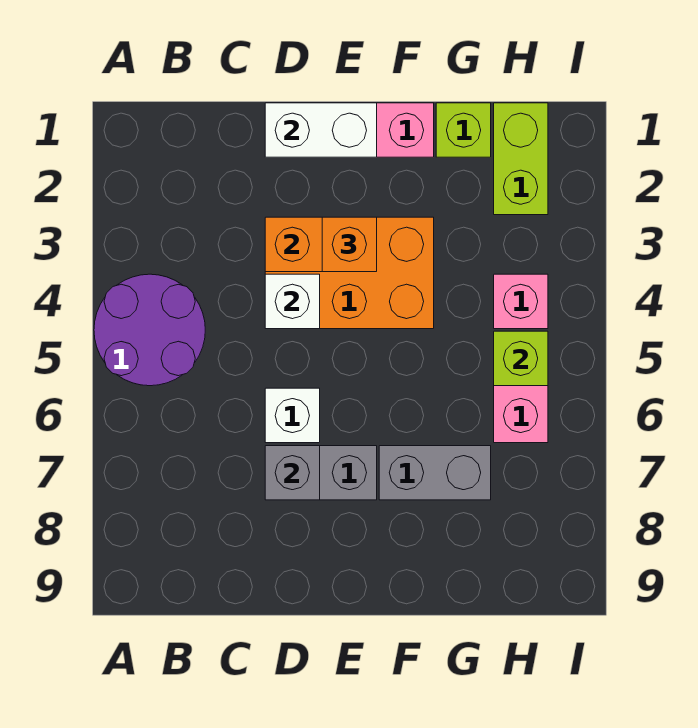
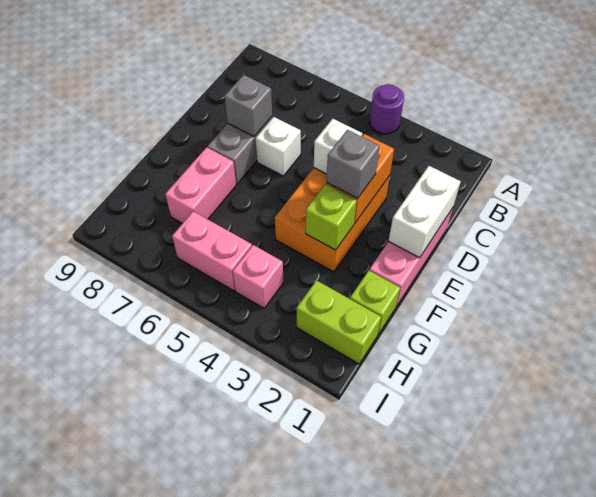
purple round brick A4:B5 level 1 -> purple round brick A4 level 1
orange brick E3 level 3 -> grey brick E3 level 3
grey brick F7:G7 level 1 -> pink brick F7:G7 level 1
lime brick H5 level 2 -> lime brick F3 level 2

